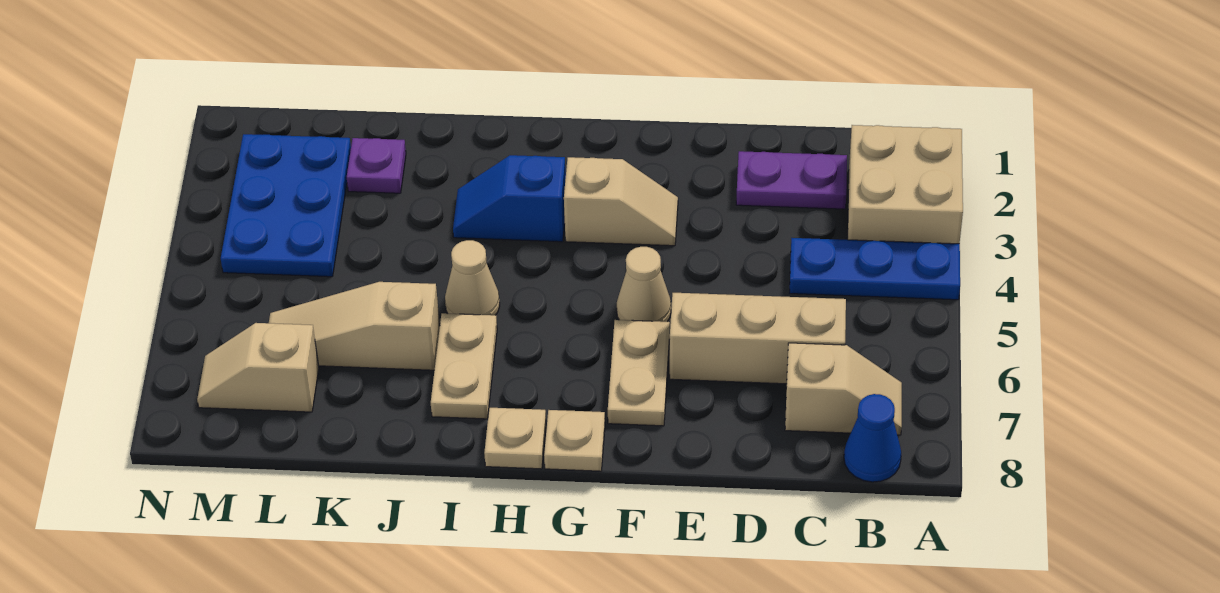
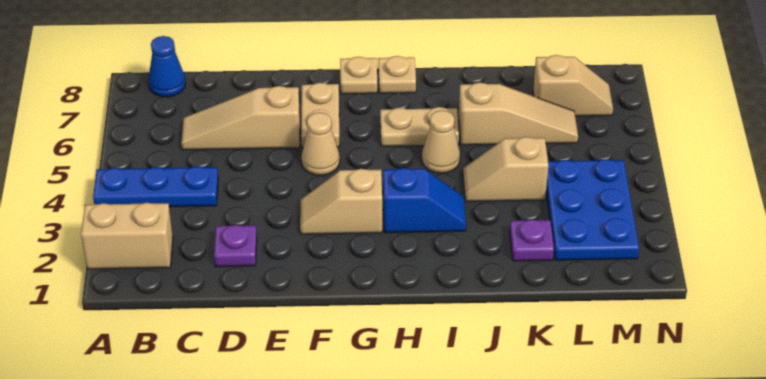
tan brick A2:B3 level 1 -> tan brick A2:B2 level 1
tan slope B7:C7 level 1 top C -> tan slope J4:K4 level 1 top K
purple plate C2:D2 level 1 -> purple plate D2 level 1
tan brick C6:E6 level 1 -> tan slope C6:E6 level 1 top E
tan plate I6:I7 level 1 -> tan plate H6:I6 level 1

